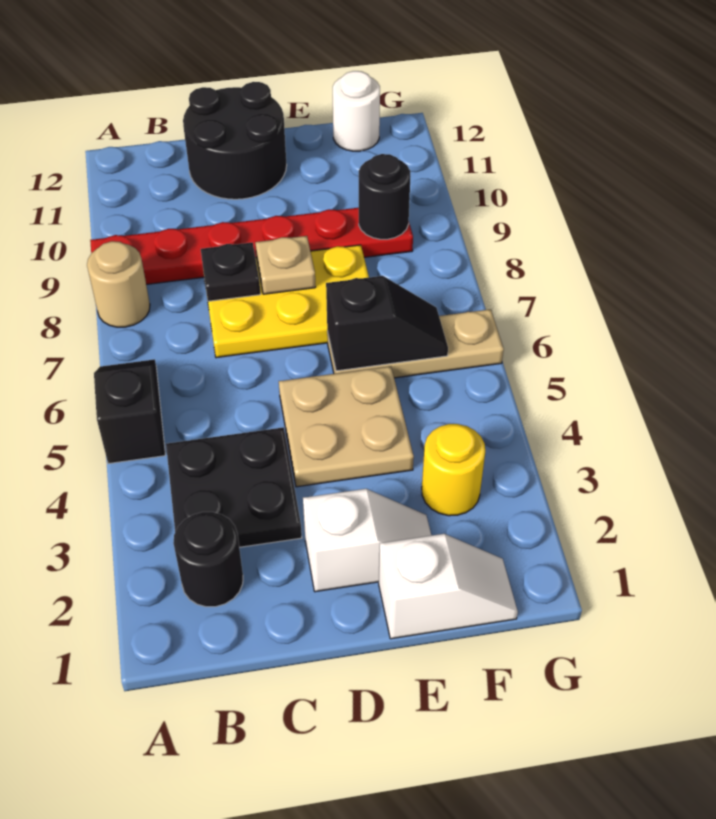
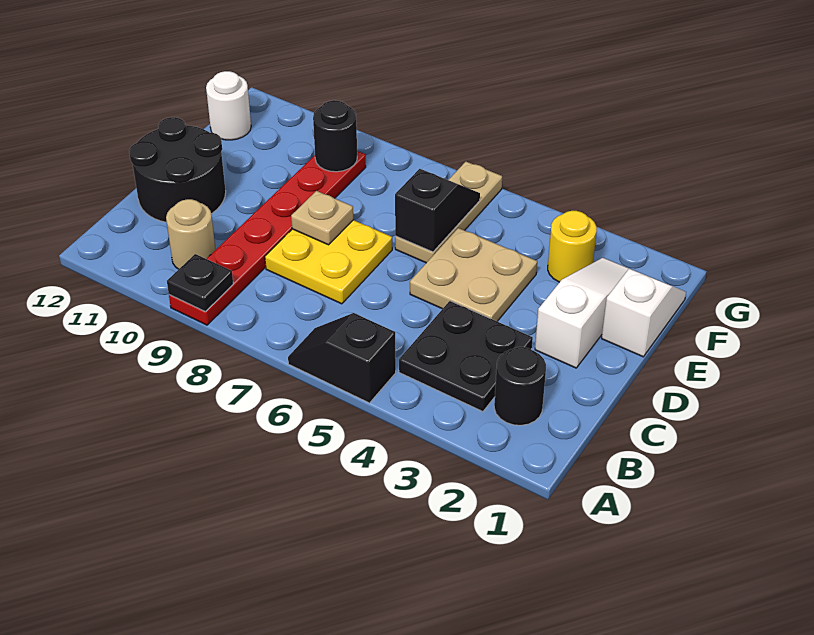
tan round brick A8 level 1 -> tan round brick B10 level 1
yellow plate C7:E8 level 1 -> yellow plate C7:D8 level 1
black plate C8 level 2 -> black plate A9 level 2
white slope D2:E2 level 1 top D -> white slope D2:F2 level 1 top D

